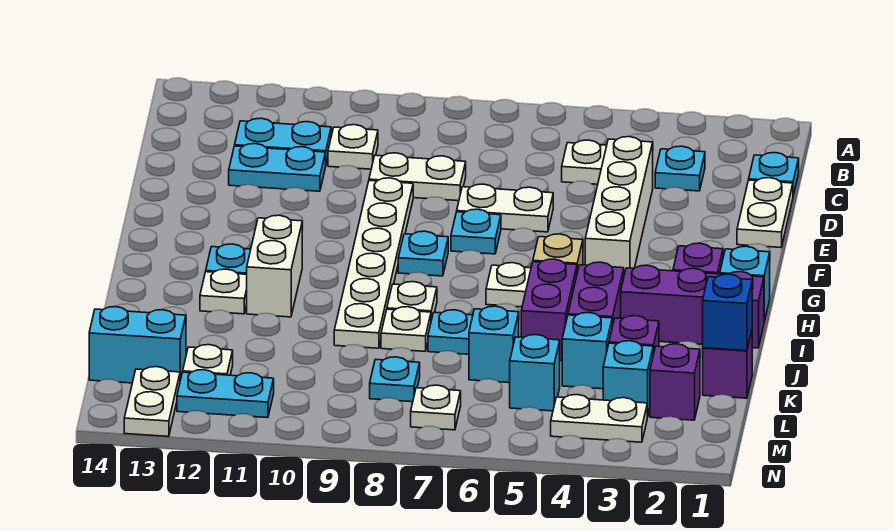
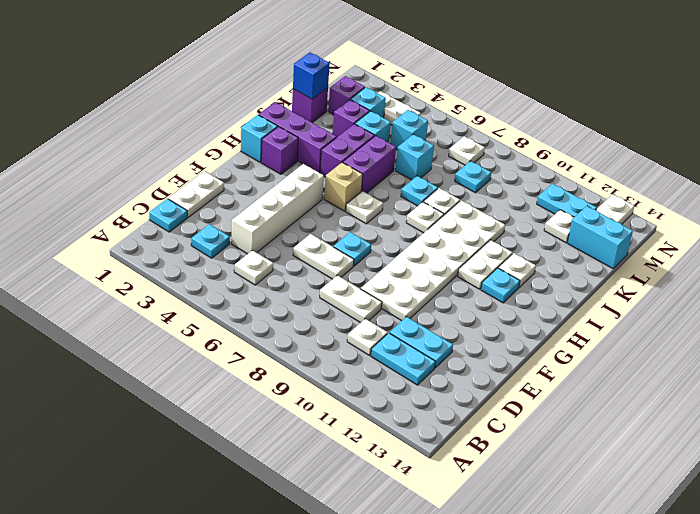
white plate E9:J9 level 1 -> white plate E9:J10 level 1
cyan plate G8 level 1 -> none
white brick H11:I11 level 1 -> white plate H11:I11 level 1

